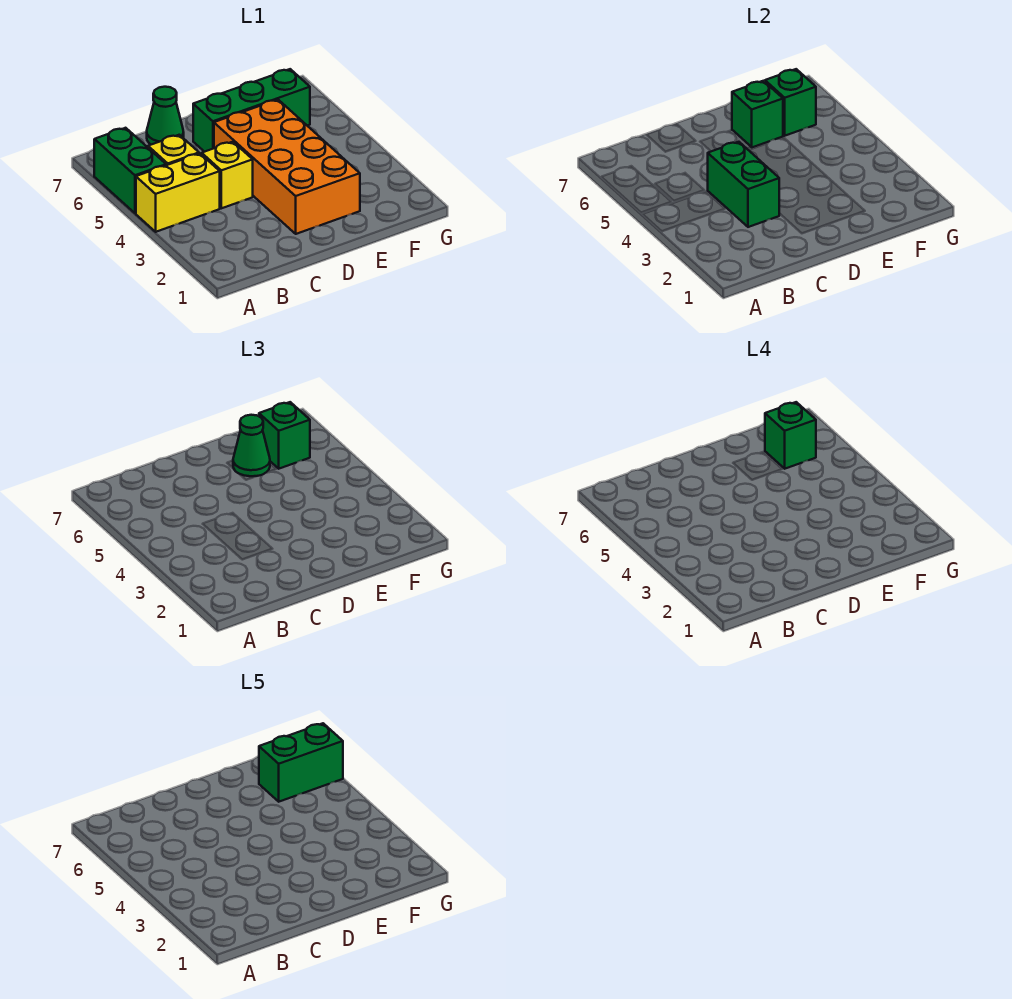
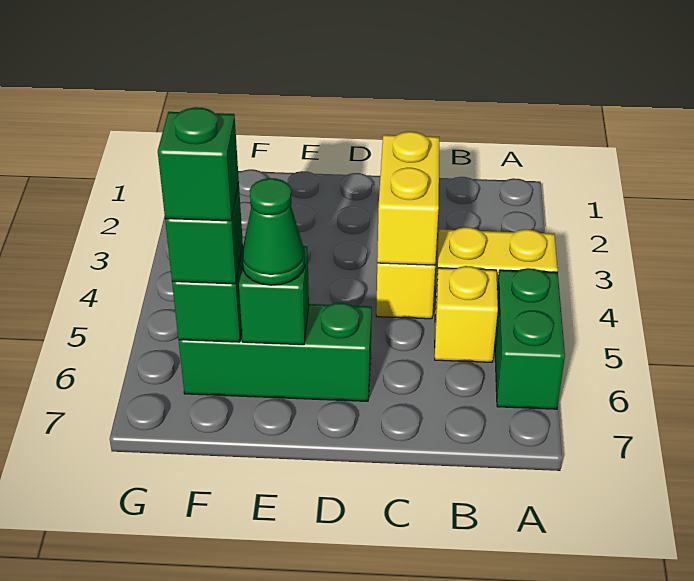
green brick C3:C4 level 2 -> yellow brick C3:C4 level 2
green cone C7 level 1 -> none
orange brick D2:E5 level 1 -> none
green brick F6:G6 level 5 -> none

